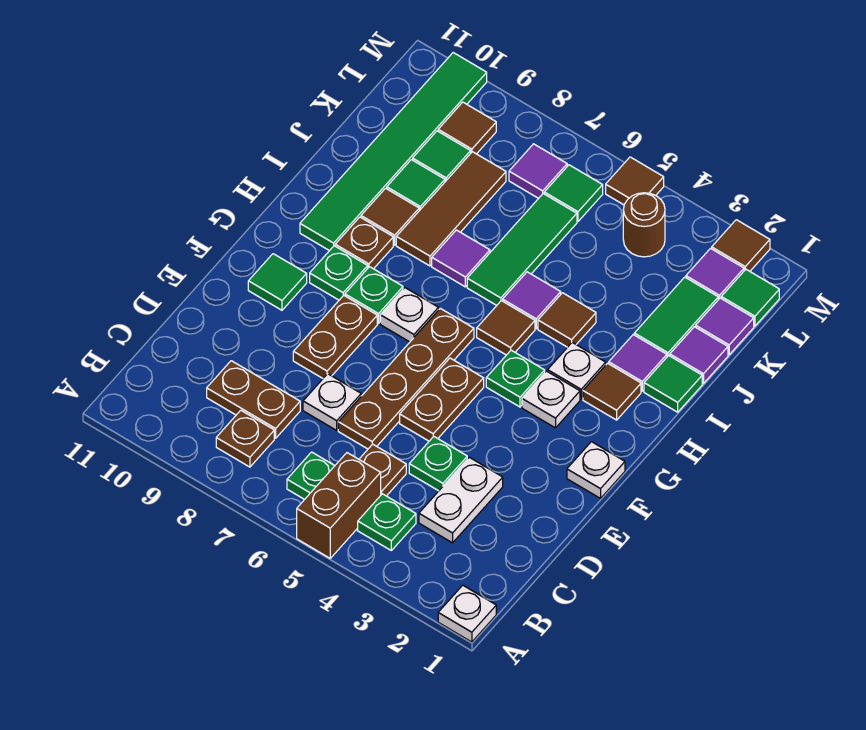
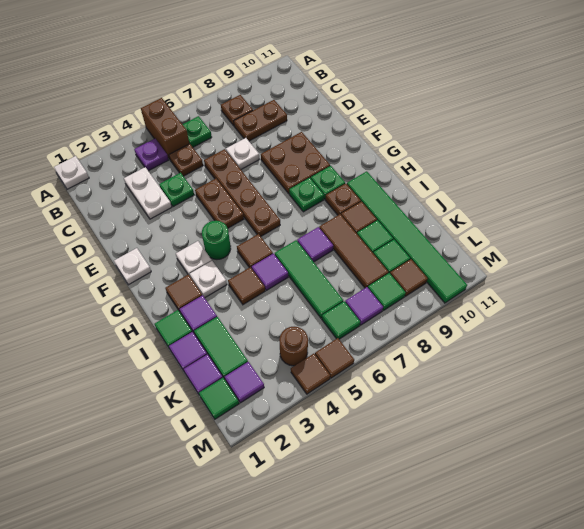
green plate B4 level 1 -> purple plate B4 level 1
brown plate E8:F8 level 1 -> brown plate E8:F9 level 1
green tile F10 level 1 -> green tile L8 level 1
green plate G4 level 1 -> green round brick G4 level 1
white plate G7 level 1 -> none
brown tile M2 level 1 -> brown tile M4 level 1

